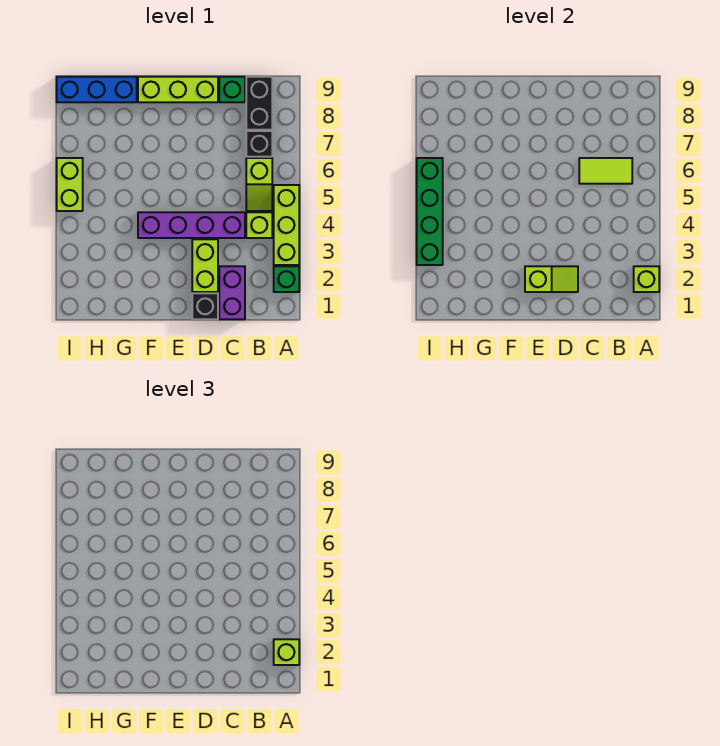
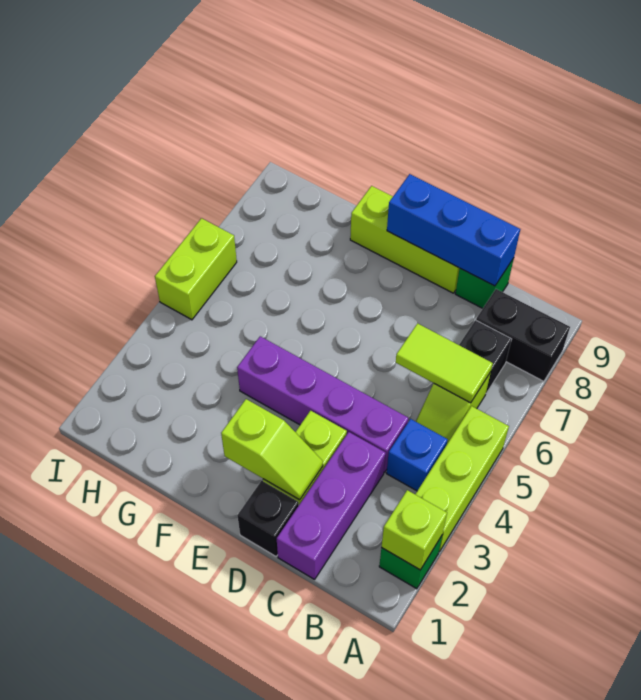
lime brick A2 level 3 -> none
lime brick B4 level 1 -> blue brick B4 level 1
black brick B8:B9 level 1 -> black brick A8:B8 level 1
purple brick C1:C2 level 1 -> purple brick C1:C3 level 1
blue brick G9:I9 level 1 -> blue brick C9:E9 level 2
green brick I3:I6 level 2 -> none

